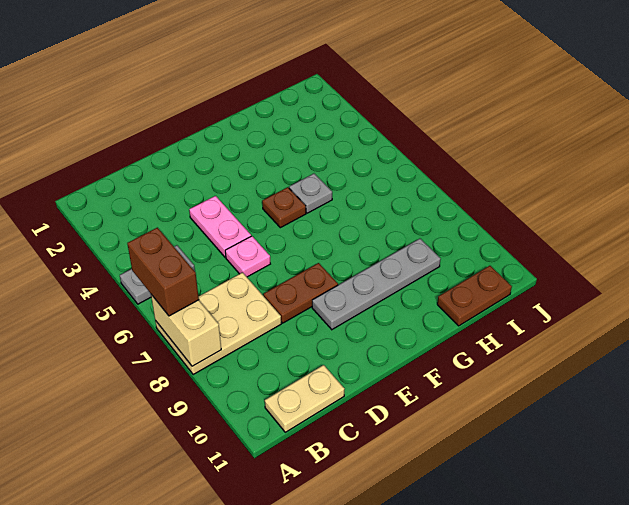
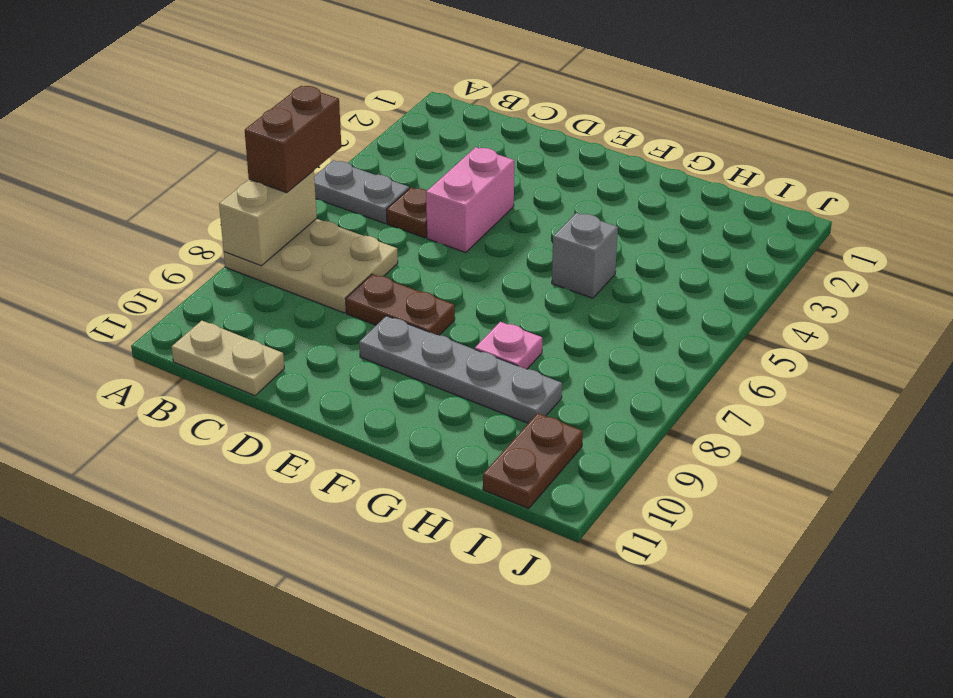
pink plate D4:D5 level 1 -> pink brick D4:D5 level 1
pink plate D6 level 1 -> pink plate G8 level 1
brown plate F5 level 1 -> brown plate C5 level 1
grey plate G5 level 1 -> grey brick G5 level 1
brown plate H11:I11 level 1 -> brown plate I10:I11 level 1

